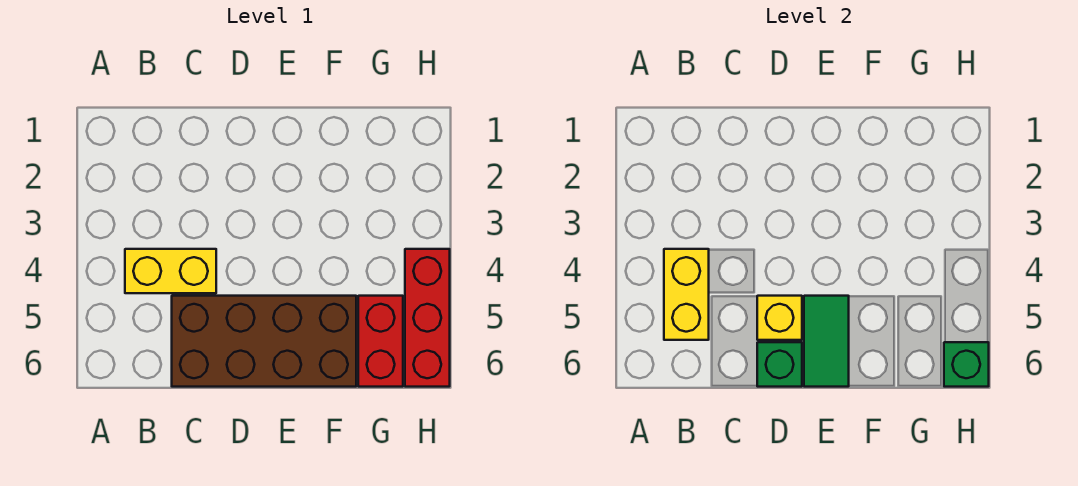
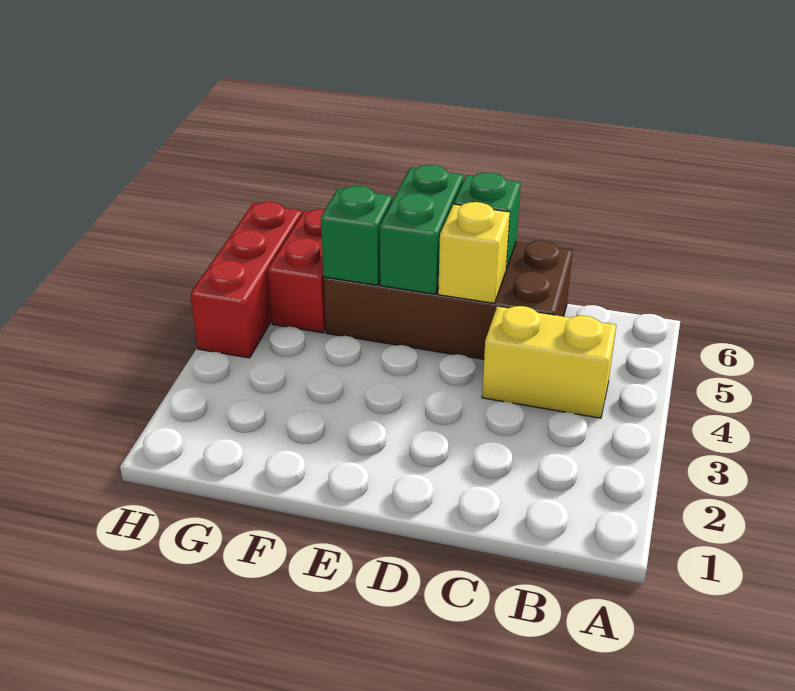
yellow brick B4:B5 level 2 -> none
green tile E5:E6 level 2 -> green brick E5:E6 level 2
green brick H6 level 2 -> green brick F5 level 2

